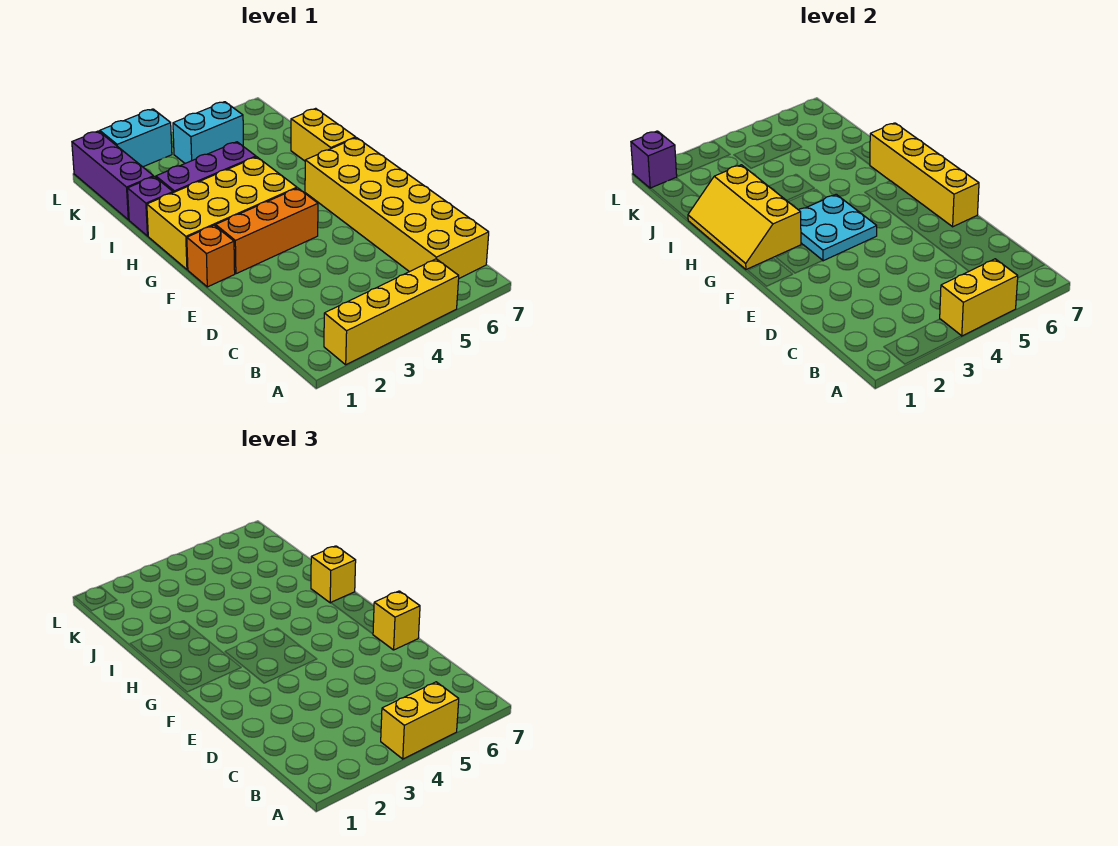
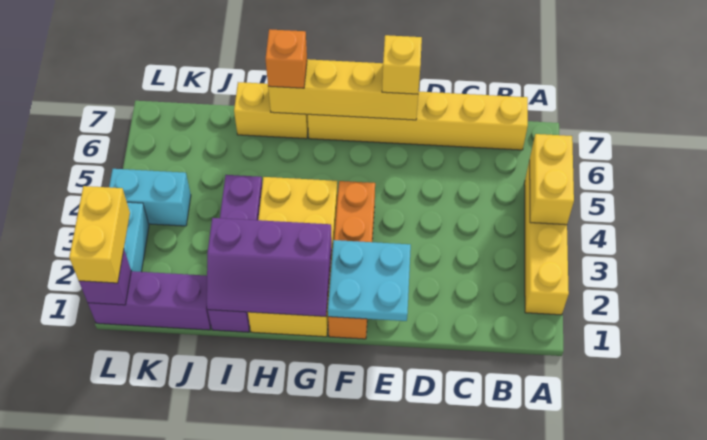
yellow brick A4:A5 level 3 -> yellow brick L1:L2 level 3
yellow brick B6:G7 level 1 -> yellow brick B7:G7 level 1
cyan plate F3:G4 level 2 -> cyan plate E1:F2 level 2
yellow slope G1:I2 level 2 top 2 -> purple slope G1:I2 level 2 top 2
yellow brick H7 level 3 -> orange brick H7 level 3
cyan brick K4:K5 level 1 -> cyan brick K4:L4 level 1

